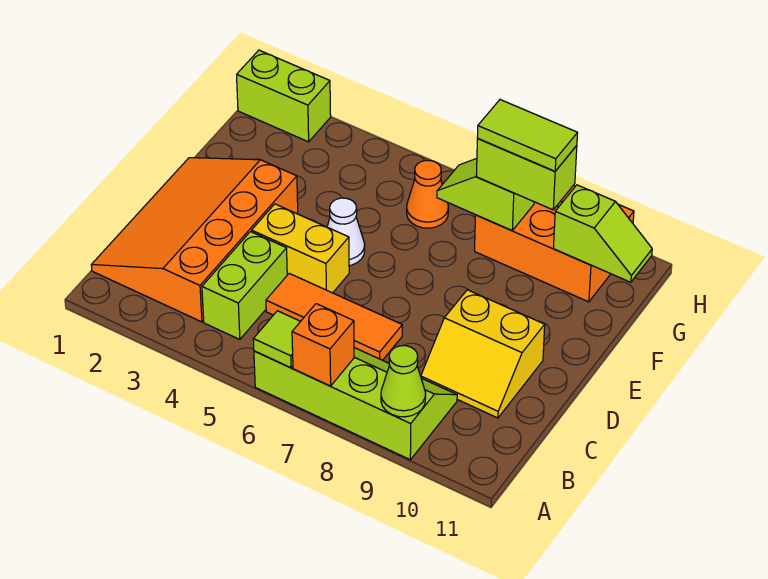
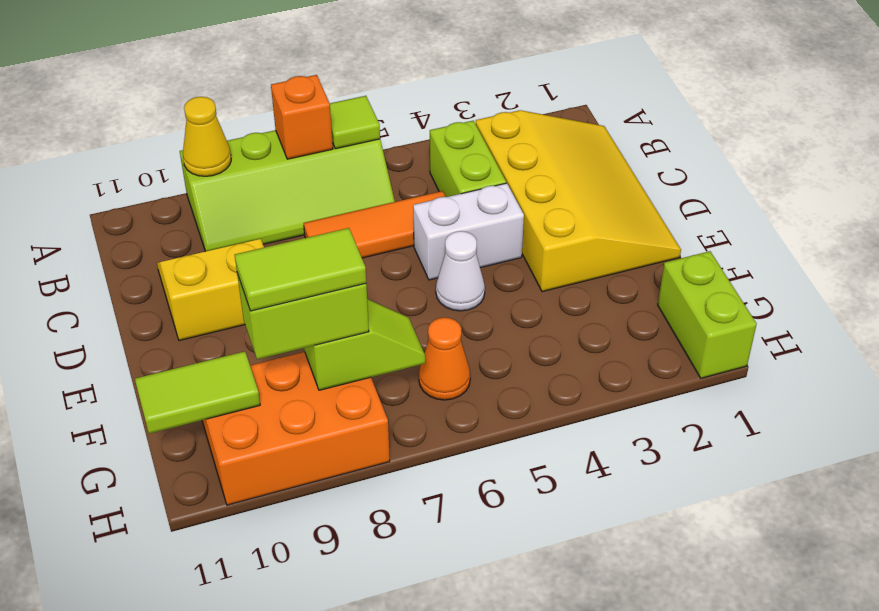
lime cone A9 level 2 -> yellow cone A9 level 2
orange slope B1:E3 level 1 top 3 -> yellow slope B1:E3 level 1 top 3
yellow brick D4:D5 level 1 -> white brick D4:D5 level 1
lime slope G10:G11 level 2 top 10 -> lime tile G10:G11 level 2
lime brick H1:H2 level 1 -> lime brick G1:H1 level 1

